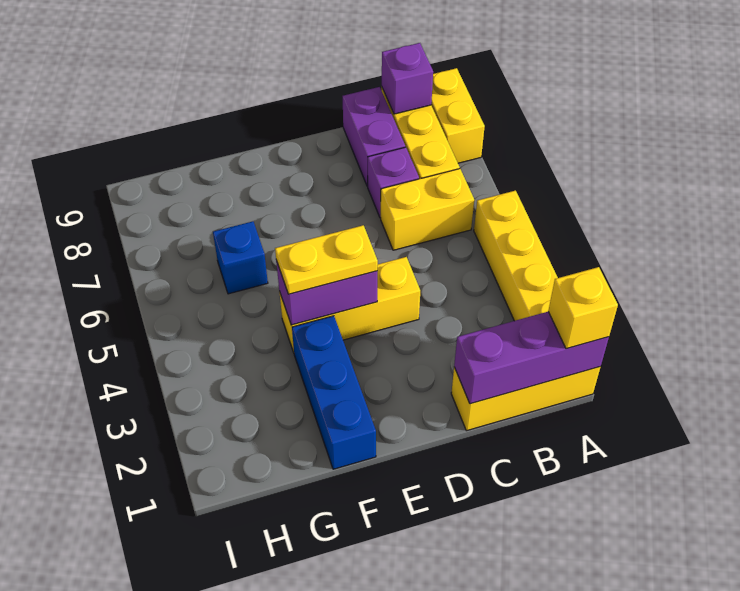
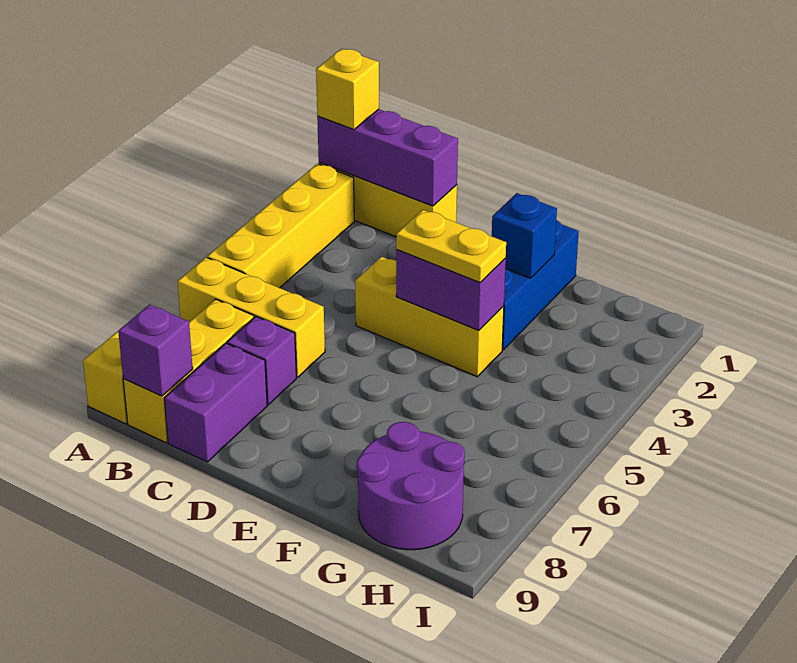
yellow brick B6:C6 level 1 -> yellow brick A6:C6 level 1
blue brick G6 level 1 -> blue brick F2 level 2
none -> purple round brick G8:H9 level 1

